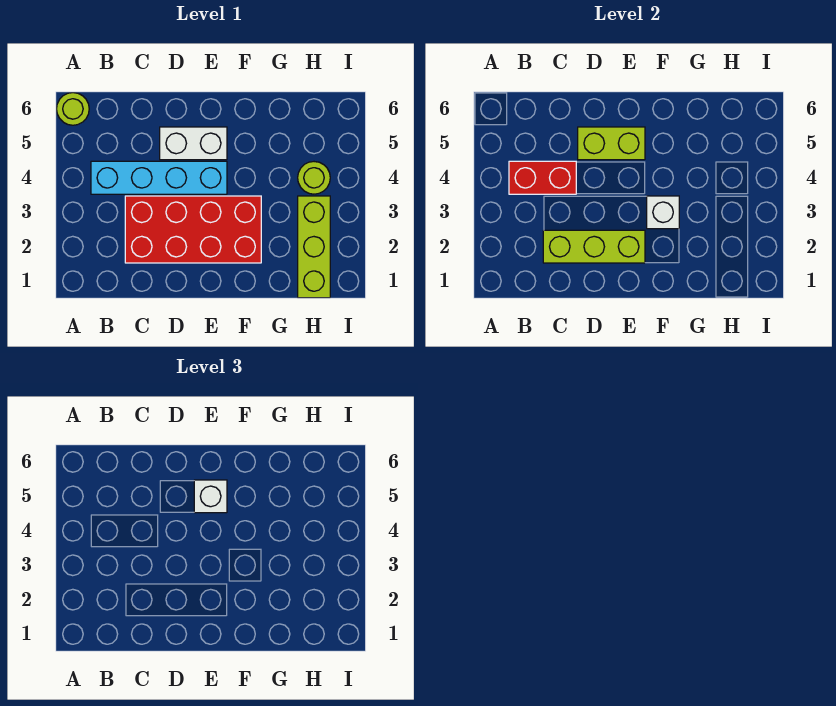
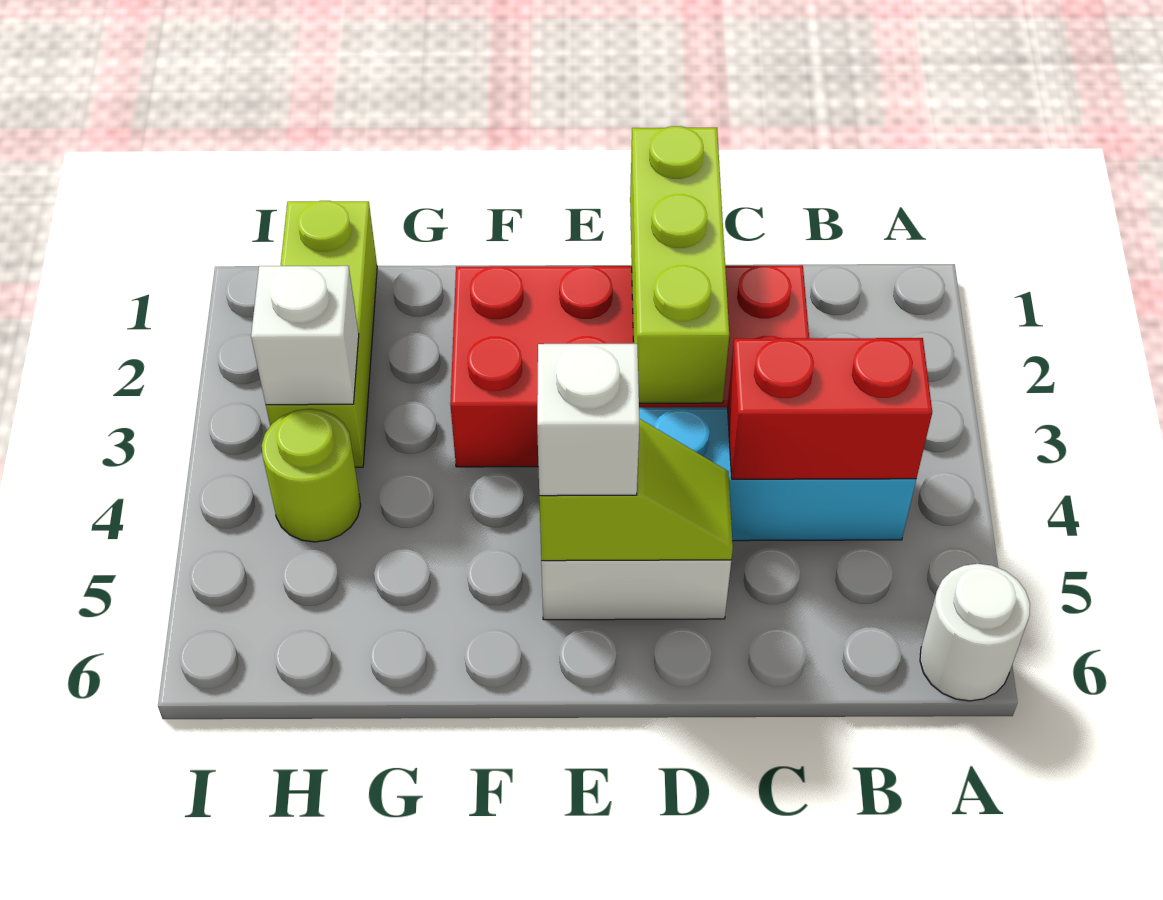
lime round brick A6 level 1 -> white round brick A6 level 1
lime brick C2:E2 level 2 -> lime brick D1:D3 level 2
lime brick D5:E5 level 2 -> lime slope D5:E5 level 2 top E
white brick F3 level 2 -> white brick H3 level 2

